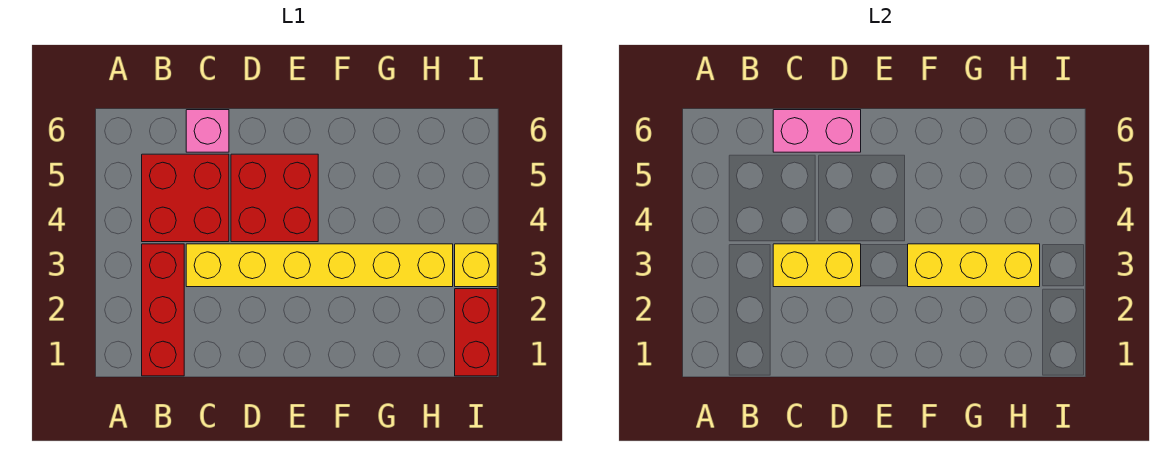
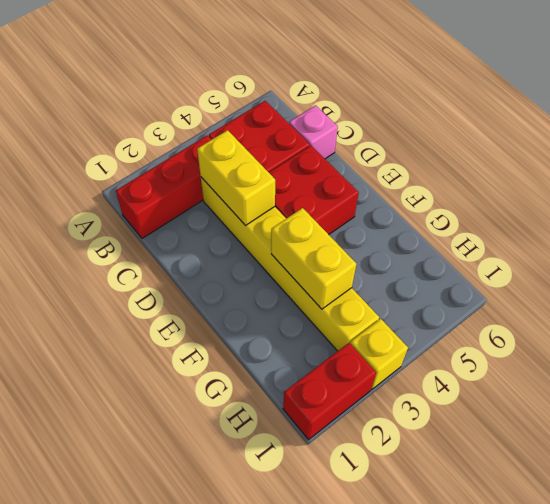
pink brick C6:D6 level 2 -> none
yellow brick F3:H3 level 2 -> yellow brick F3:G3 level 2

